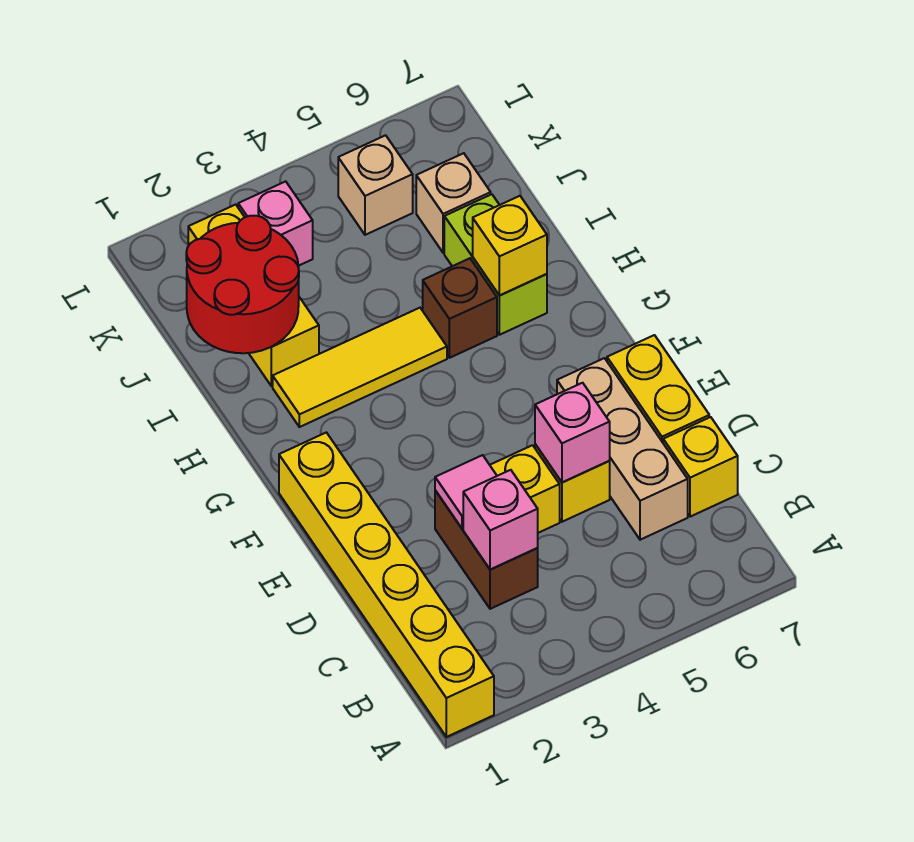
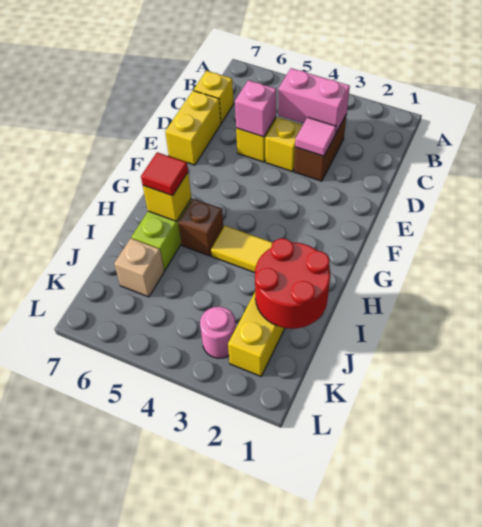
yellow brick A1:F1 level 1 -> none
pink brick C3 level 2 -> pink brick C3:C4 level 2
tan brick C6:E6 level 1 -> none
none -> red tile H6 level 3
pink brick K3 level 1 -> pink round brick K3 level 1
tan brick K5 level 1 -> none

